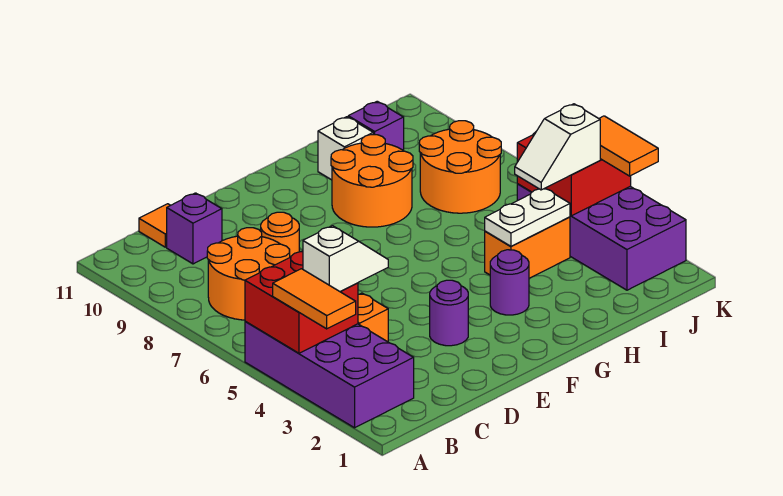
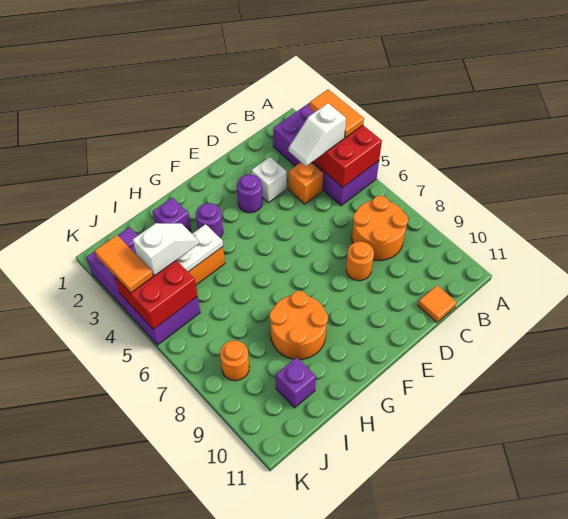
purple brick C10 level 1 -> purple brick H2 level 1
white brick H10 level 1 -> white brick D3 level 1
orange round brick I7:J8 level 1 -> orange round brick J8 level 1

